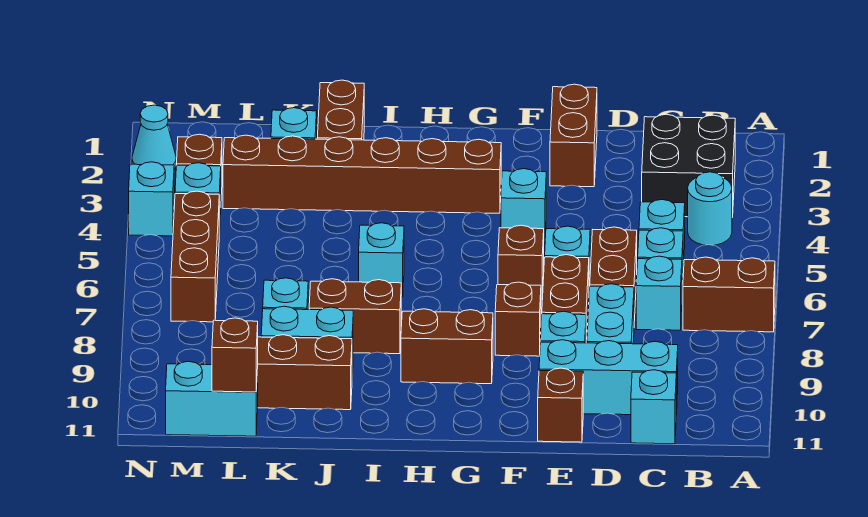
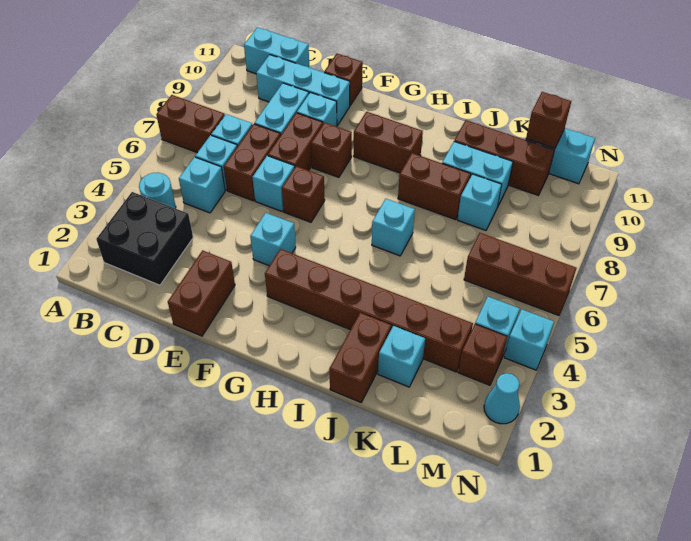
cyan brick C11 level 1 -> cyan brick B11:C11 level 1
brown brick M5:M7 level 1 -> brown brick L6:N6 level 1

